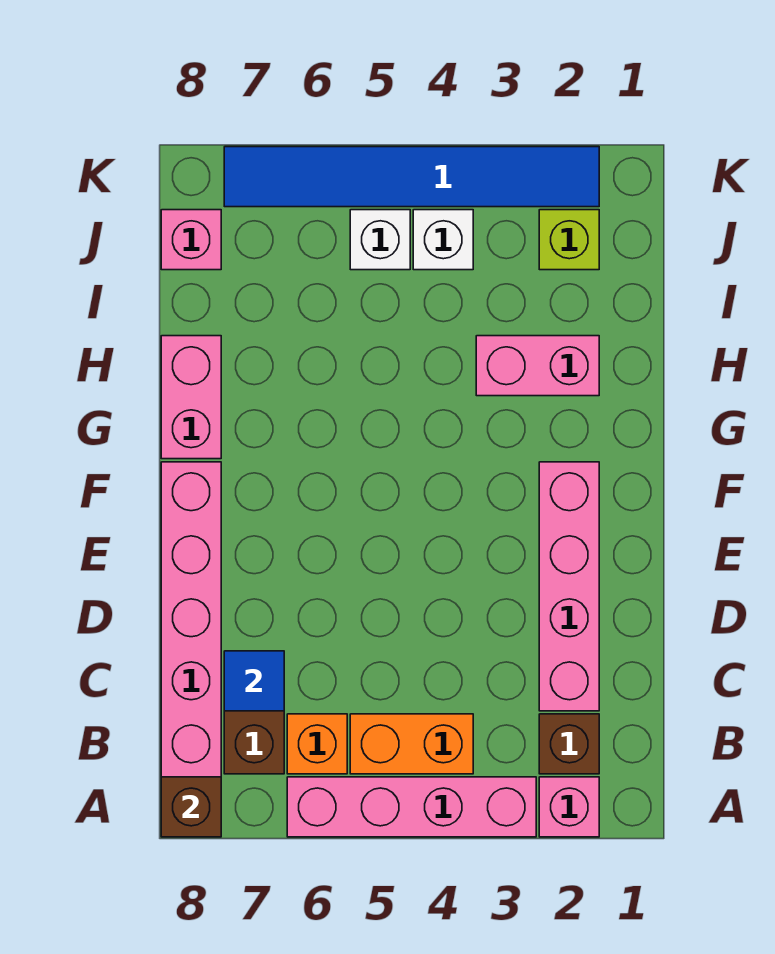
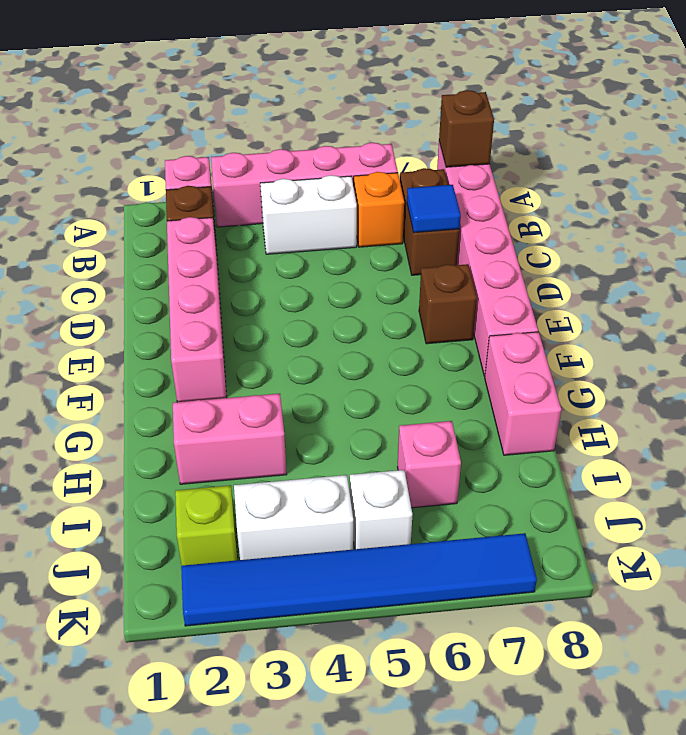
orange brick B4:B5 level 1 -> white brick B4:B5 level 1
none -> brown brick E7 level 1
white brick J4 level 1 -> white brick J3:J4 level 1
pink brick J8 level 1 -> pink brick I6 level 1

